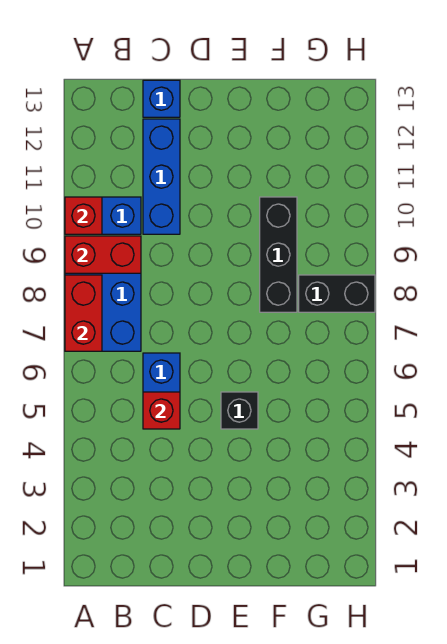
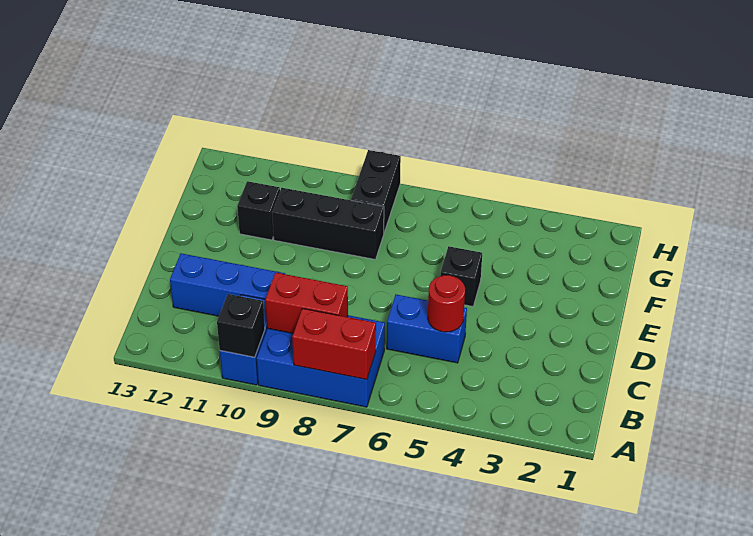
red brick A9:B9 level 2 -> red brick B8:B9 level 2
red brick A10 level 2 -> black brick A10 level 2
red brick C5 level 2 -> red round brick C5 level 2
blue brick C13 level 1 -> none
none -> black brick F11 level 1

